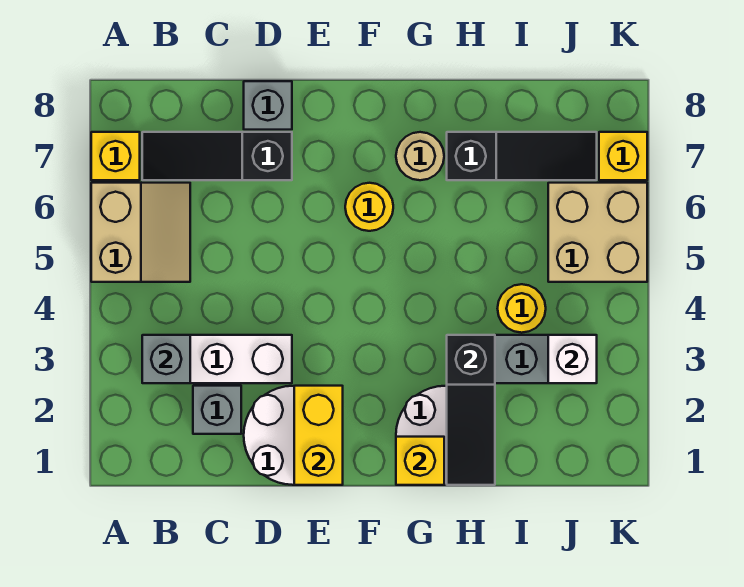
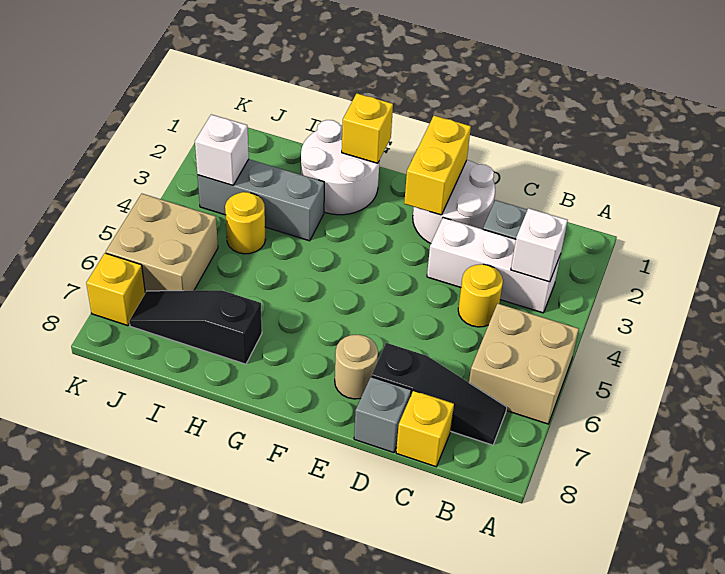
tan slope A5:B6 level 1 top A -> tan brick A5:B6 level 1
yellow brick A7 level 1 -> yellow brick C8 level 1
grey brick B3 level 2 -> white brick B3 level 2
yellow round brick F6 level 1 -> yellow round brick C4 level 1
tan round brick G7 level 1 -> tan round brick E7 level 1
black slope H1:H3 level 2 top 3 -> none

